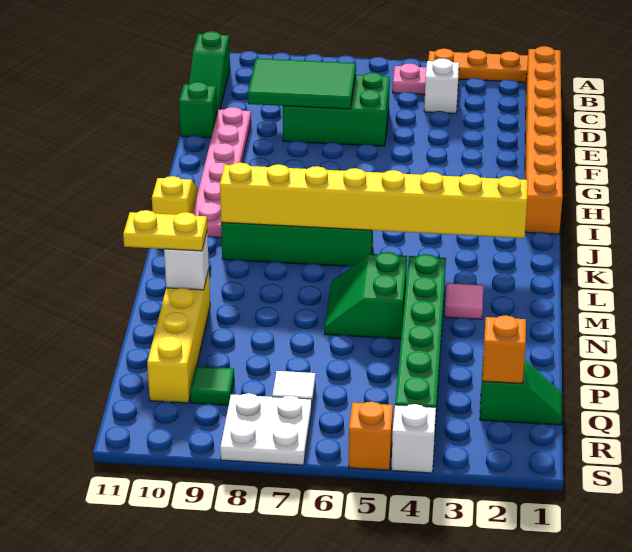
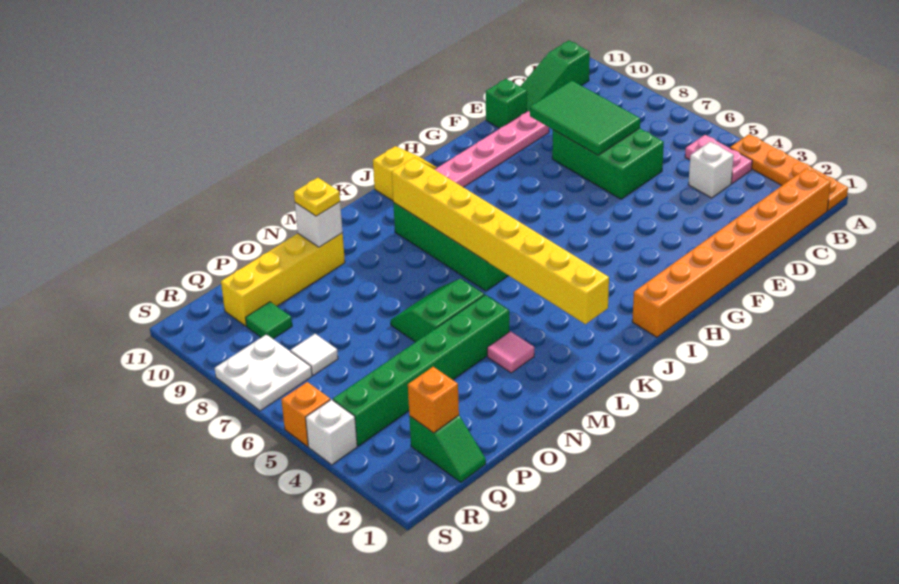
yellow plate N10:N11 level 3 -> yellow plate N10 level 3

